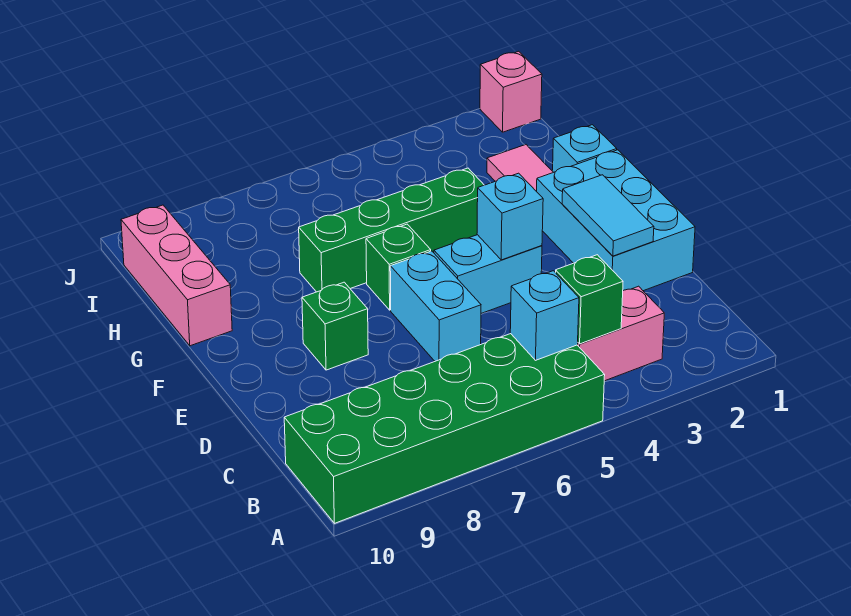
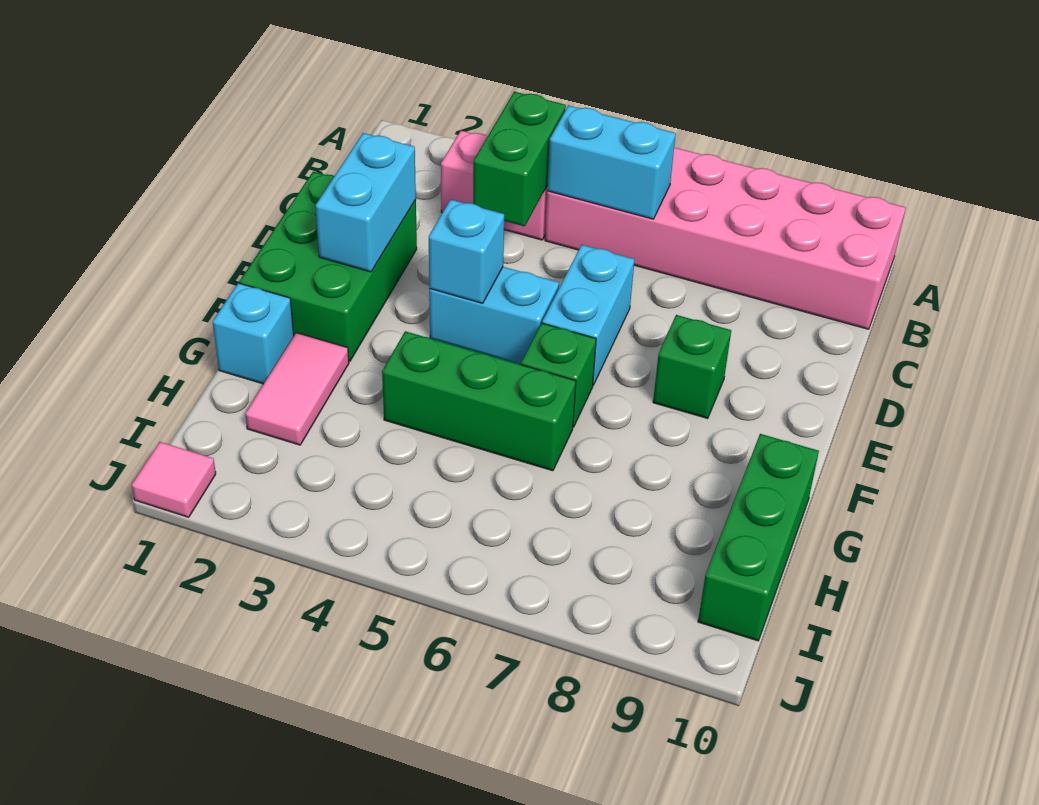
green brick A5:B10 level 1 -> pink brick A5:B10 level 1
green brick B4 level 2 -> green brick B4:C4 level 2
cyan brick B5 level 2 -> cyan brick B5:B6 level 2
cyan brick D1:F2 level 1 -> green brick D1:F2 level 1
cyan tile D2:E2 level 2 -> cyan brick D2:E2 level 2
green brick G4:G7 level 1 -> green brick G4:G6 level 1
pink brick G10:I10 level 1 -> green brick G10:I10 level 1
pink brick J1 level 1 -> pink tile J1 level 1

